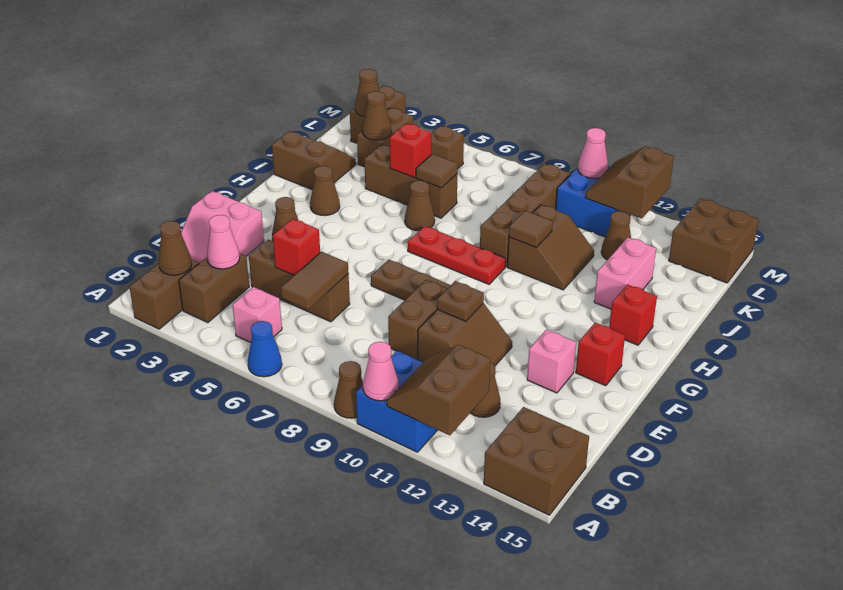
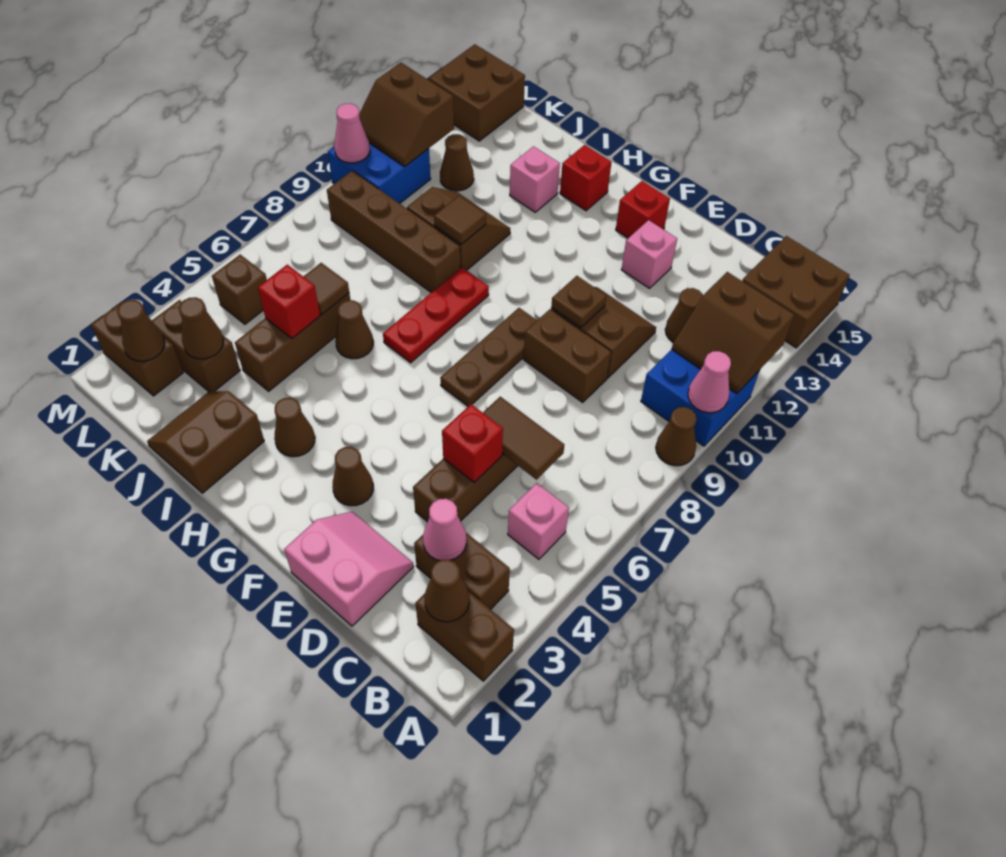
blue cone A6 level 1 -> none
pink slope D1:E2 level 1 top E -> pink slope D1:E2 level 1 top 1
pink brick I13:J13 level 1 -> pink brick I13 level 1

